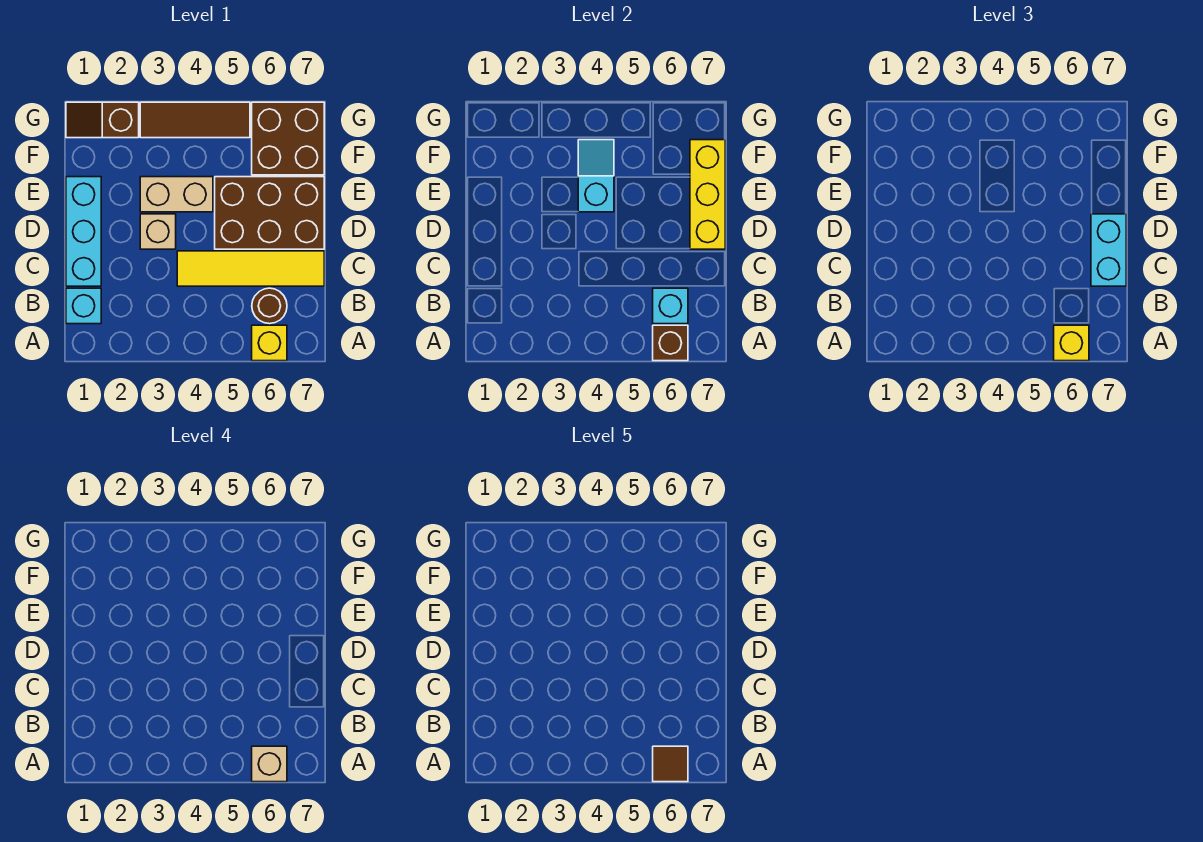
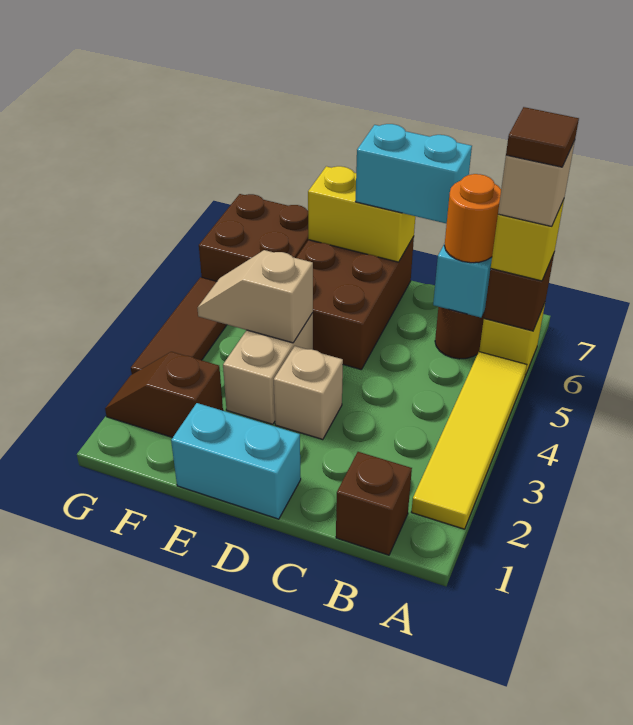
cyan brick B1 level 1 -> brown brick B1 level 1
none -> orange round brick B6 level 3
cyan brick C1:E1 level 1 -> cyan brick D1:E1 level 1
yellow tile C4:C7 level 1 -> yellow tile A2:A5 level 1
yellow brick D7:F7 level 2 -> yellow brick D7:E7 level 2
cyan slope E4:F4 level 2 top E -> tan slope E4:F4 level 2 top E
brown slope G1:G2 level 1 top 2 -> brown slope F2:G2 level 1 top F

